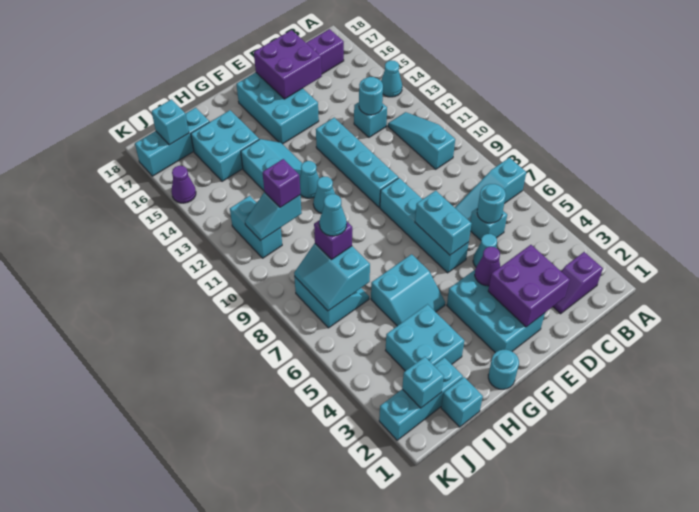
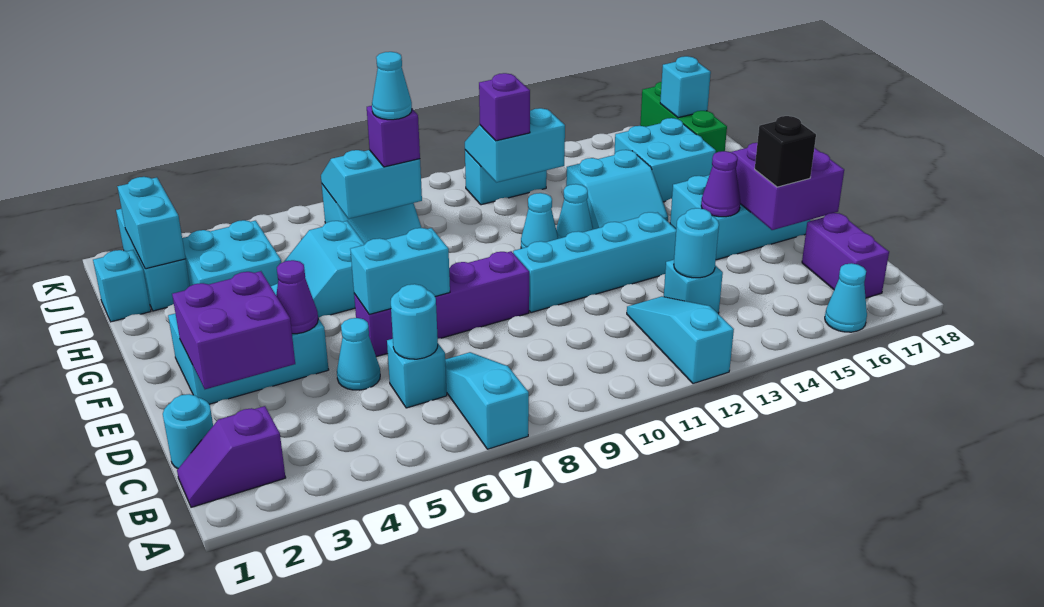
cyan cone A14 level 1 -> cyan cone A16 level 1
purple slope B2:C2 level 1 top B -> purple slope B1:B2 level 1 top 2
cyan slope B10:B12 level 1 top 10 -> cyan slope A12:C12 level 1 top A
none -> black brick D16 level 3
cyan brick E6:E9 level 1 -> purple brick E6:E9 level 1
cyan round brick G1 level 1 -> cyan round brick C1 level 1
cyan slope I11:J11 level 2 top I -> cyan slope I11:J12 level 2 top I
cyan brick I17:K17 level 1 -> green brick I17:K17 level 1
cyan brick J2 level 2 -> cyan brick I2:J2 level 2
purple cone K15 level 1 -> purple cone E15 level 2

